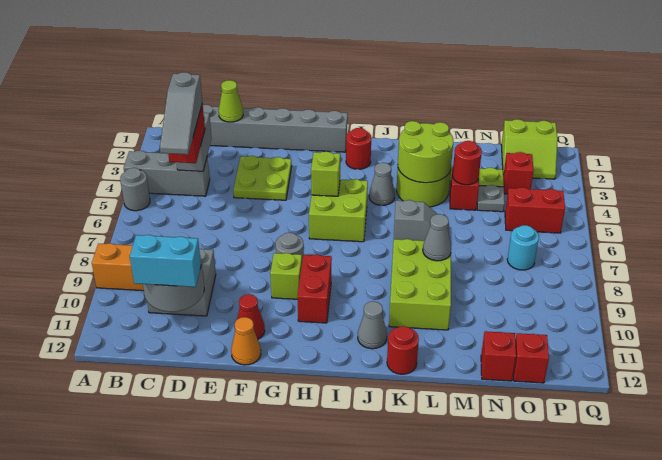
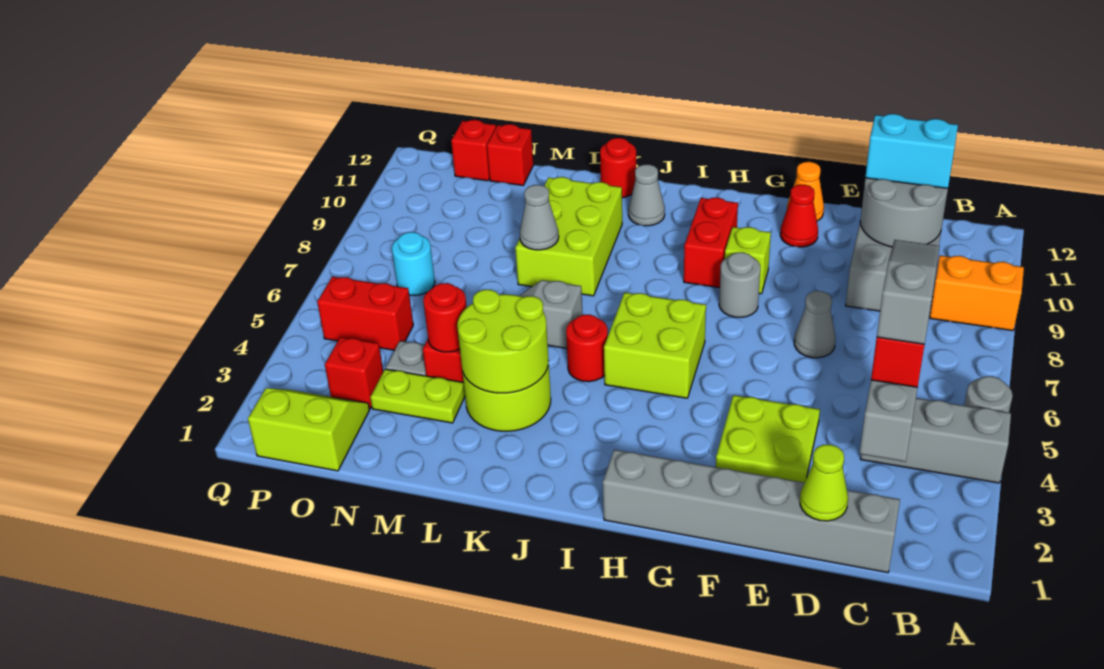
lime brick H5 level 2 -> none
red round brick I2 level 1 -> red round brick J5 level 1
grey cone J4 level 1 -> grey cone E7 level 1

